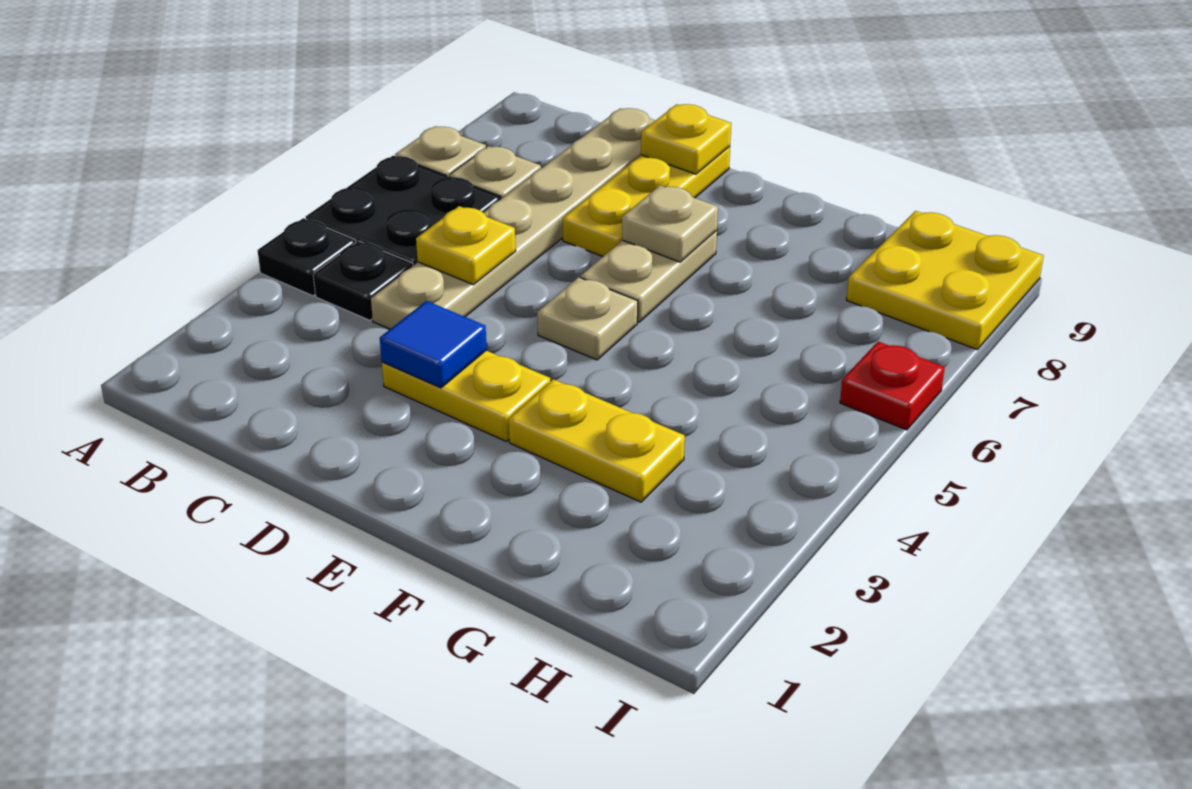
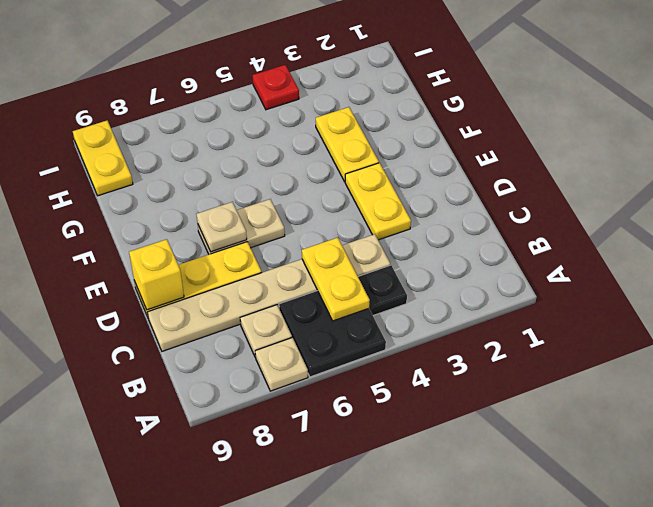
black plate A4 level 1 -> none
yellow plate C5 level 2 -> yellow plate B5:C5 level 2
blue tile D3 level 2 -> none
yellow plate D9 level 2 -> yellow brick D9 level 2
tan plate E5 level 1 -> none
yellow plate H8:I9 level 1 -> yellow plate H9:I9 level 1
red plate I6 level 1 -> red plate I4 level 1

